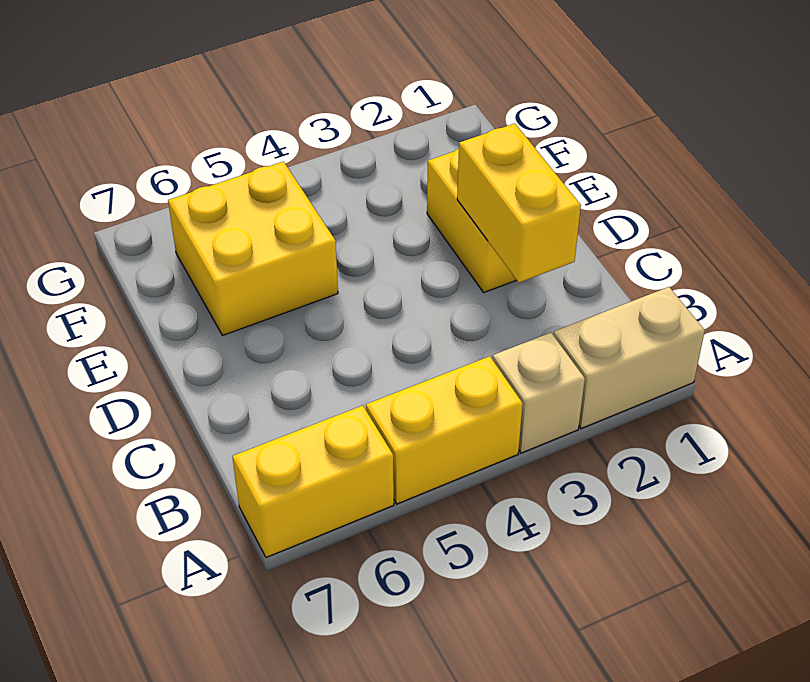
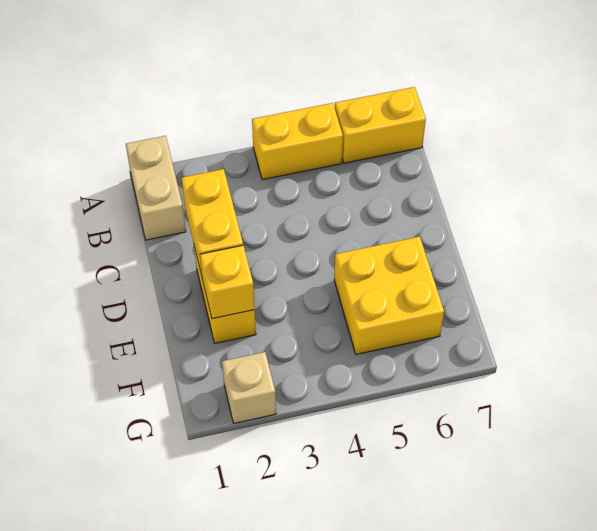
tan brick A1:A2 level 1 -> tan brick A1:B1 level 1
tan brick A3 level 1 -> tan brick G2 level 1
none -> yellow brick E2 level 2

